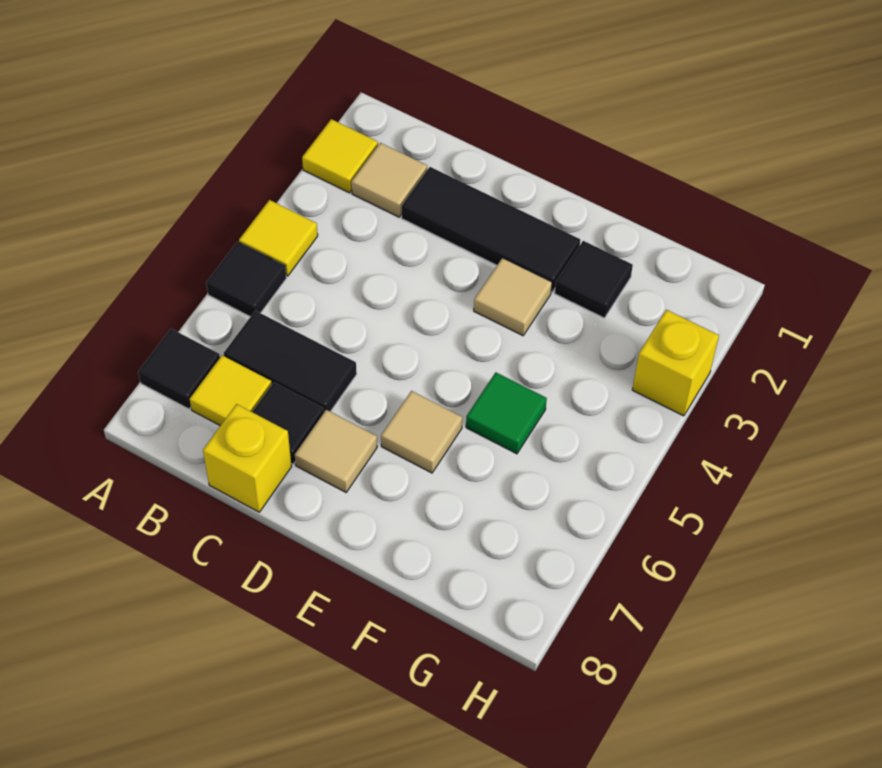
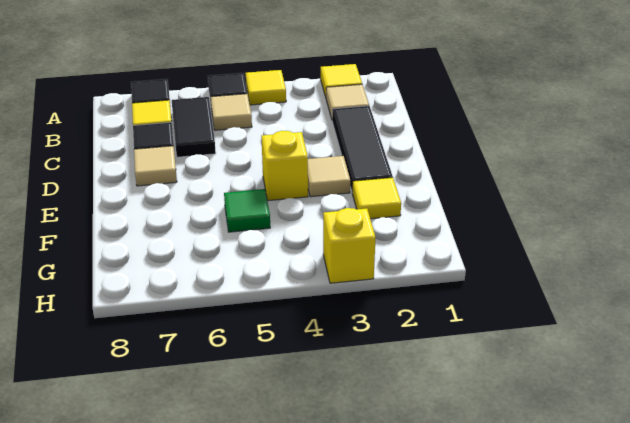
yellow brick C8 level 1 -> yellow brick E4 level 1
tan tile E6 level 1 -> tan tile B5 level 1
black tile F2 level 1 -> yellow tile F2 level 1

